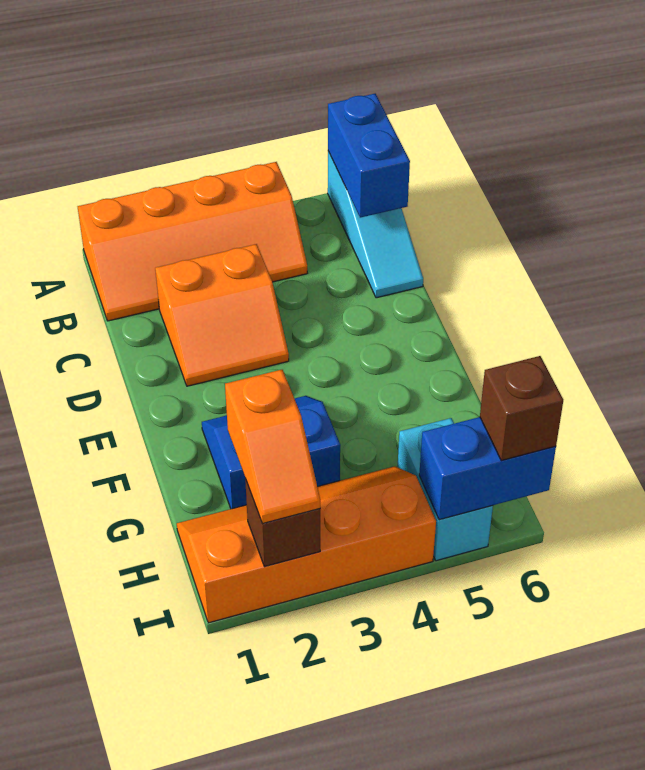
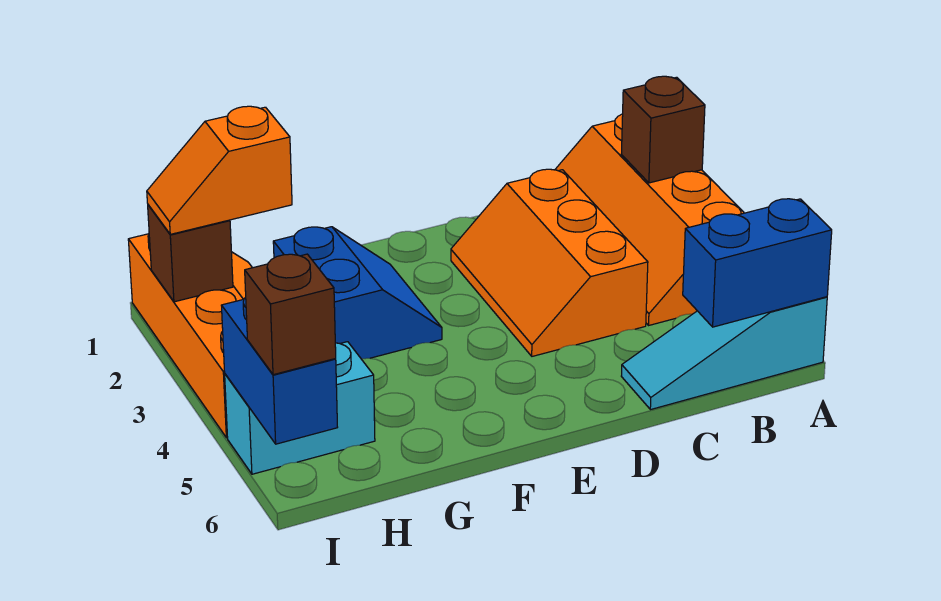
none -> brown brick A2 level 2
orange slope C2:D3 level 1 top C -> orange slope C2:D4 level 1 top C

